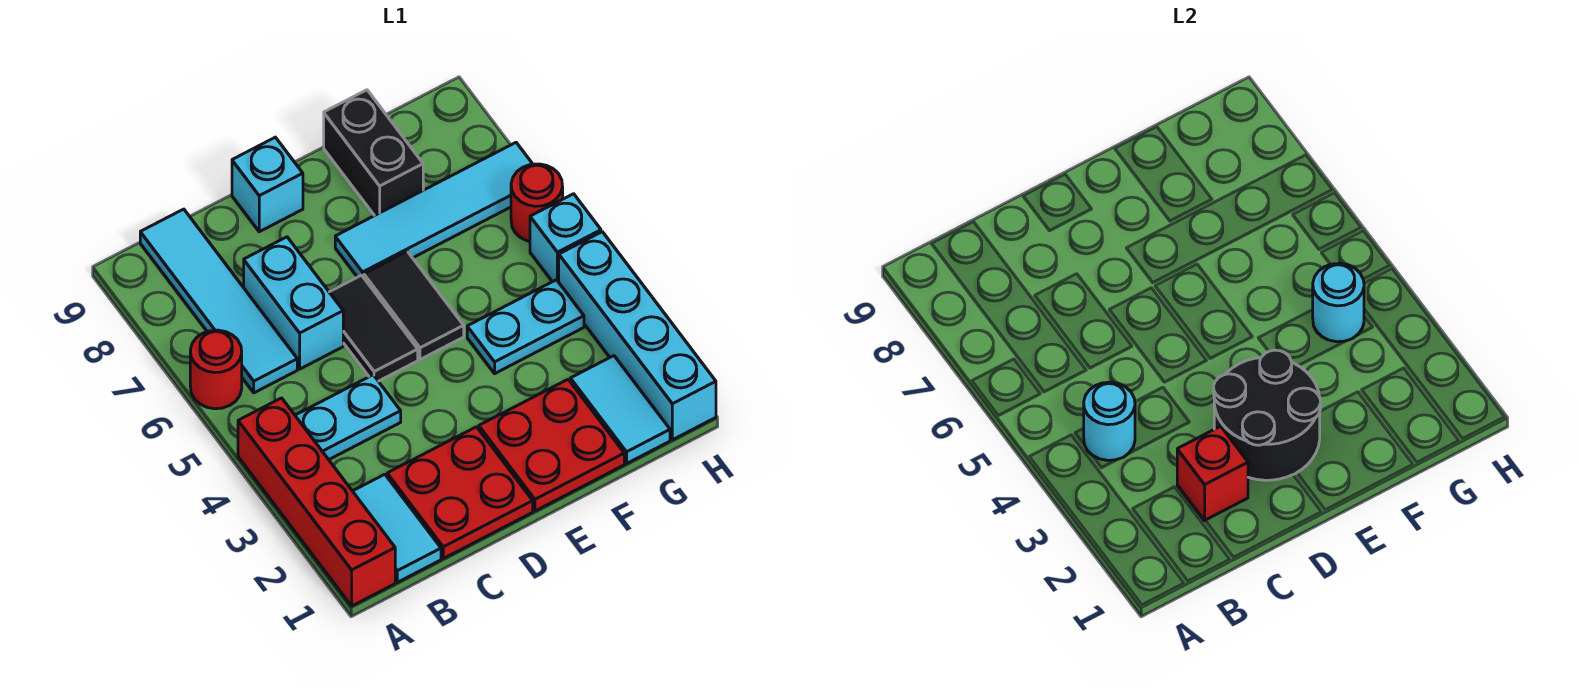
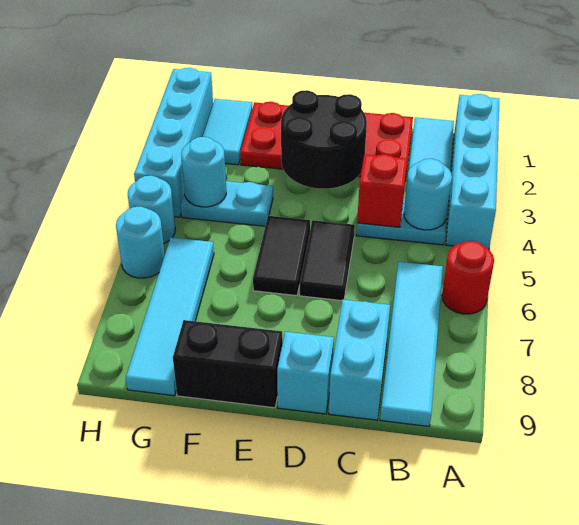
red brick A1:A4 level 1 -> cyan brick A1:A4 level 1
red brick C2 level 2 -> red brick C4 level 2
cyan brick C6:C7 level 1 -> cyan brick C8:C9 level 1
cyan tile E7:H7 level 1 -> cyan tile G6:G9 level 1
black brick F8:F9 level 1 -> black brick E9:F9 level 1
cyan brick H5 level 1 -> cyan round brick H5 level 1
red round brick H6 level 1 -> cyan round brick H6 level 1

